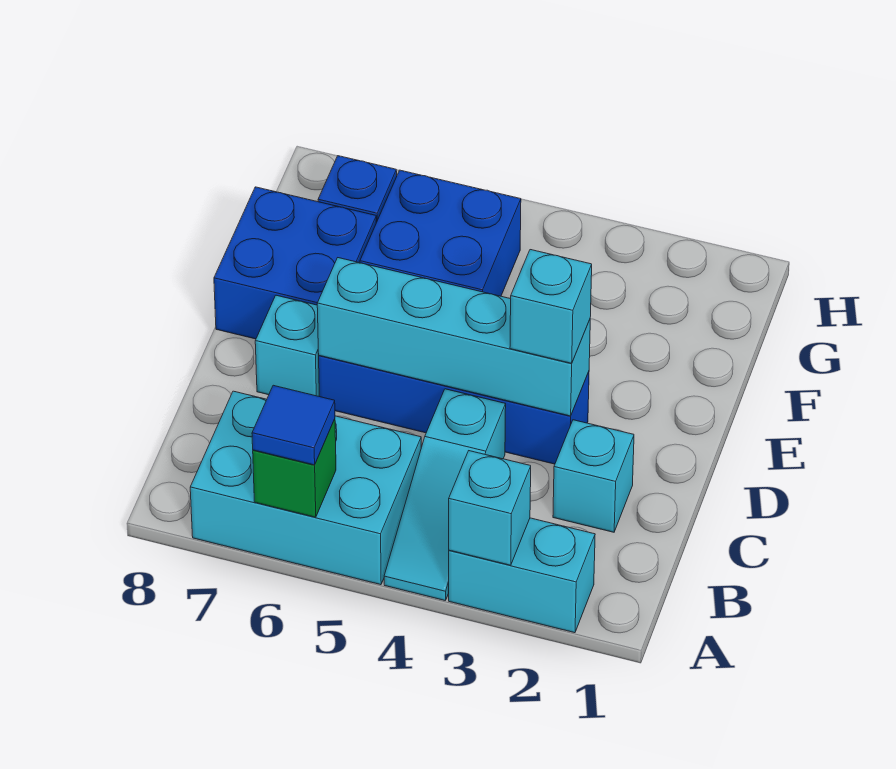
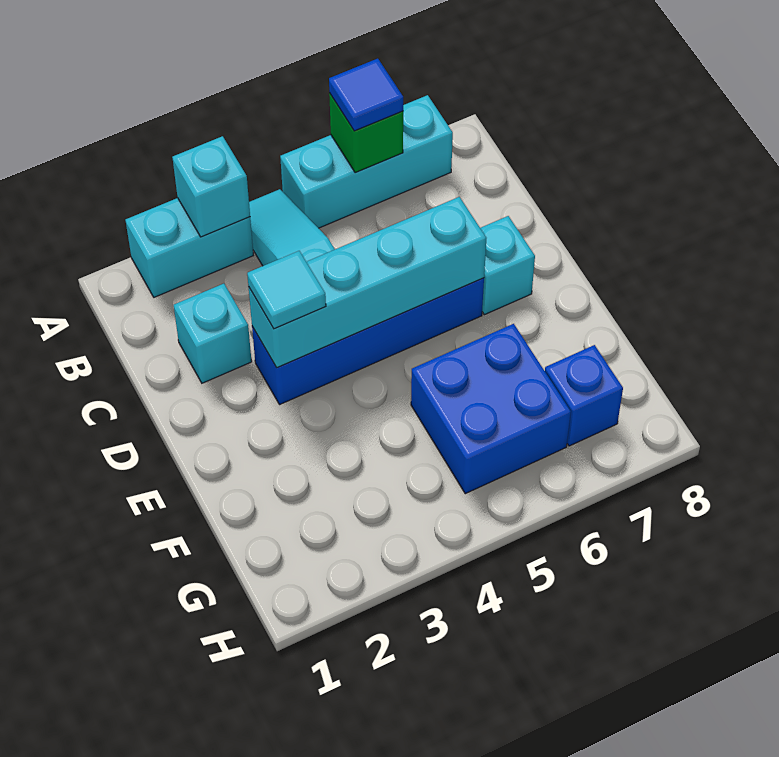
cyan brick A5:B7 level 1 -> cyan brick A5:A7 level 1
cyan brick D3 level 3 -> cyan tile D3 level 3
blue brick E7:F8 level 1 -> none

